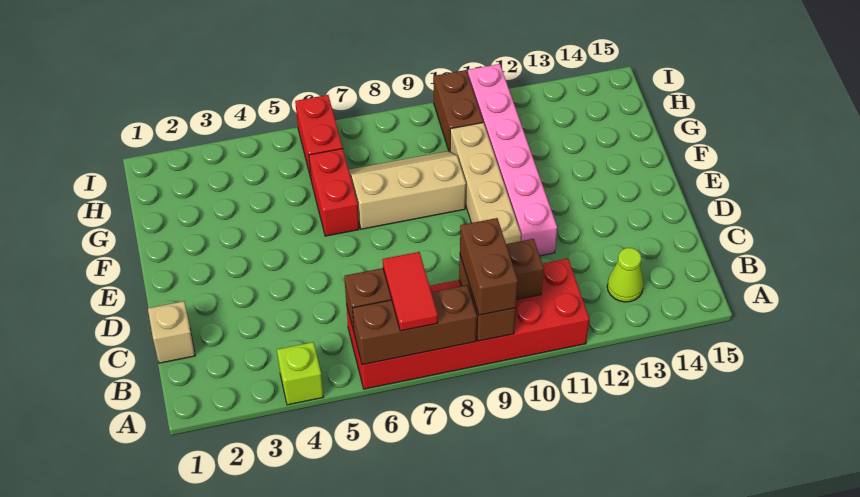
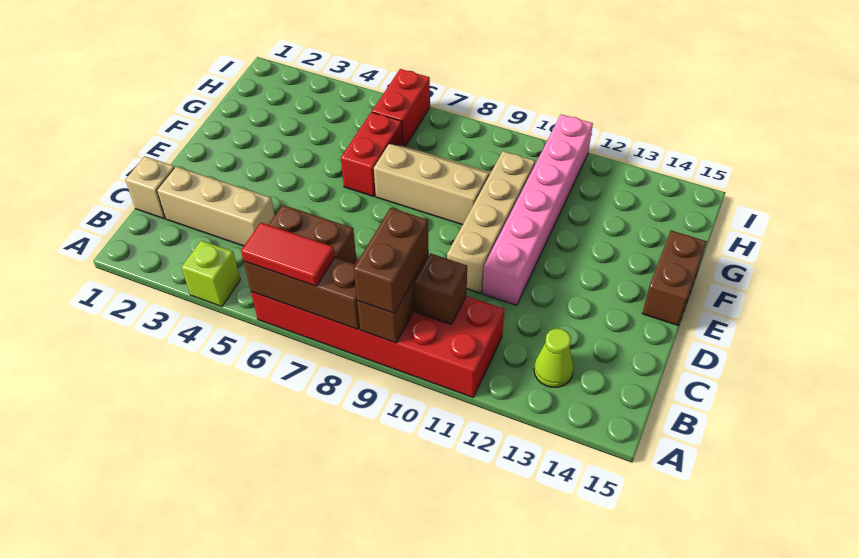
red tile A7:B7 level 3 -> red tile A6:A7 level 3
none -> tan brick C2:C4 level 1
brown brick H10:I10 level 1 -> brown brick E15:F15 level 1

